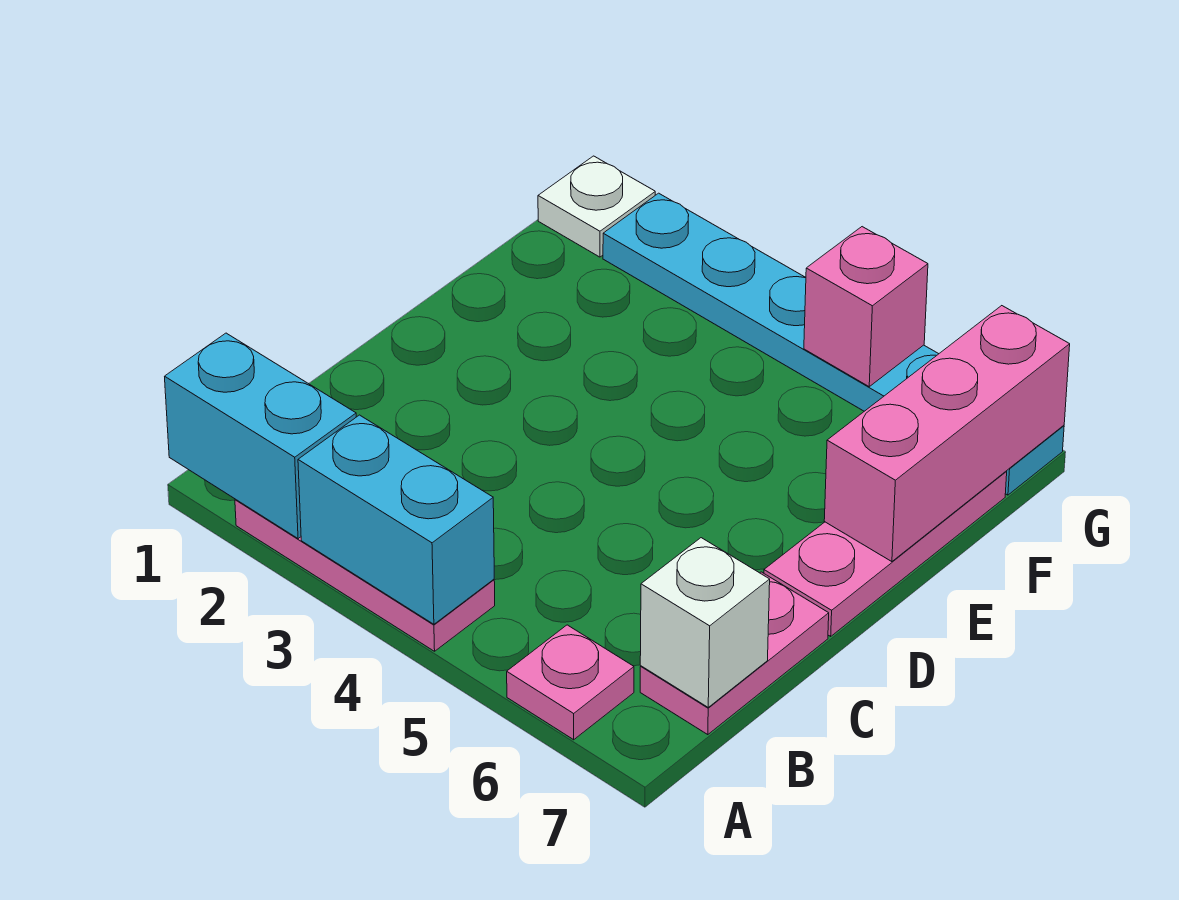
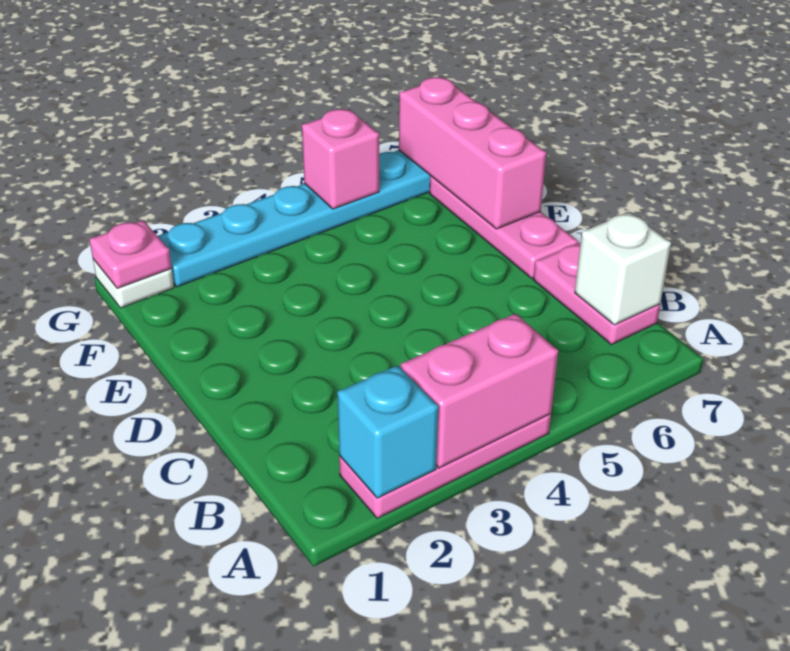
cyan brick A1:A2 level 2 -> cyan brick A2 level 2
cyan brick A3:A4 level 2 -> pink brick A3:A4 level 2
pink plate A6 level 1 -> pink plate G1 level 2

